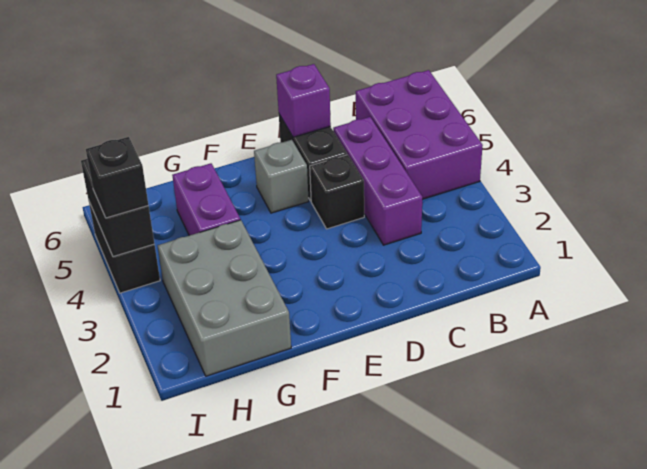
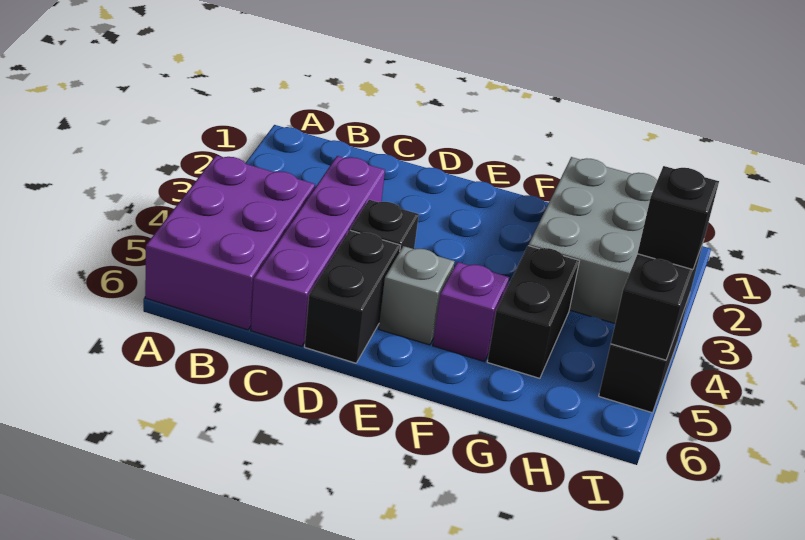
purple brick C3:C5 level 1 -> purple brick C3:C6 level 1
purple brick D6 level 2 -> purple brick F5 level 1
purple brick G4:G5 level 1 -> black brick G4:G5 level 1

